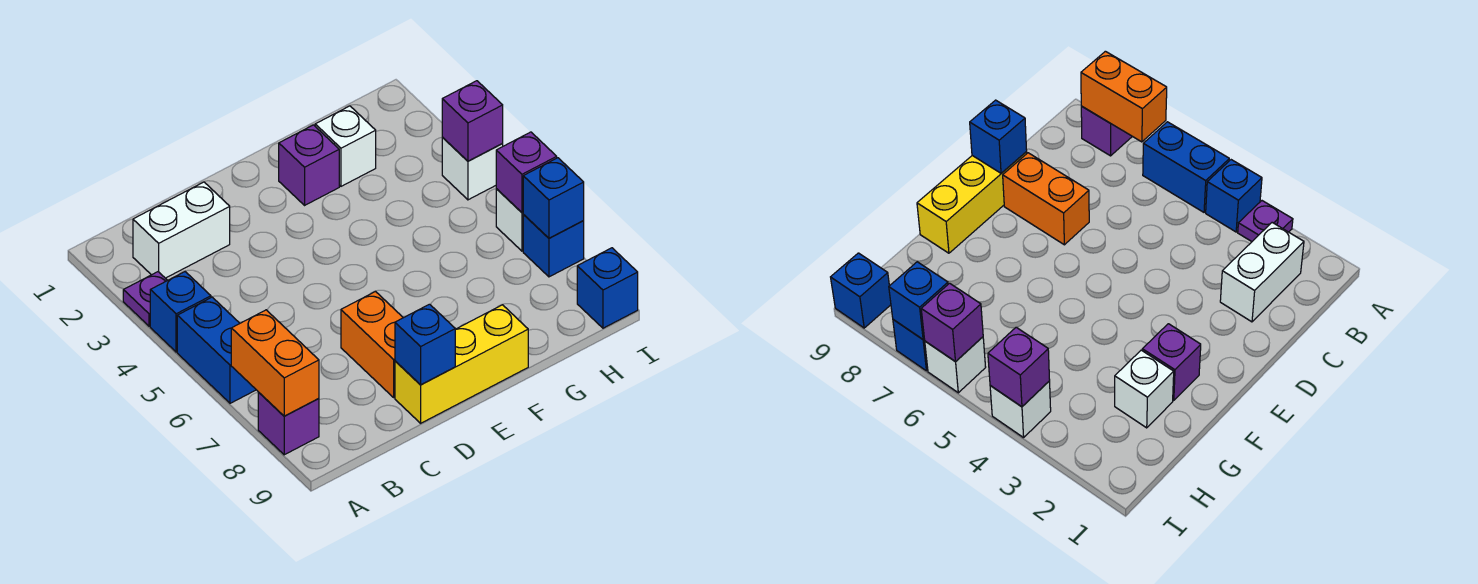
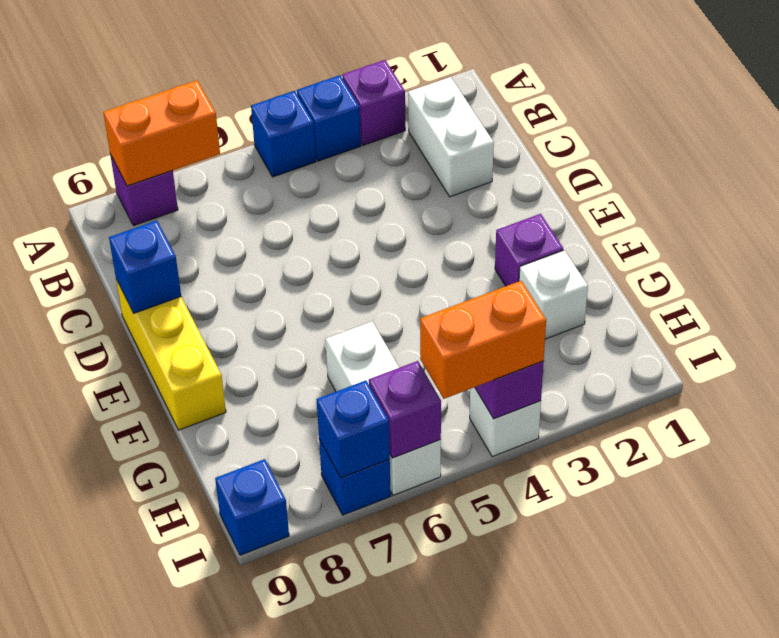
purple plate A3 level 1 -> purple brick A3 level 1
blue brick A5:A6 level 1 -> blue brick A5 level 1
orange brick D7:D8 level 1 -> orange brick I4:I5 level 3
white brick I6 level 1 -> white brick G6:I6 level 1

